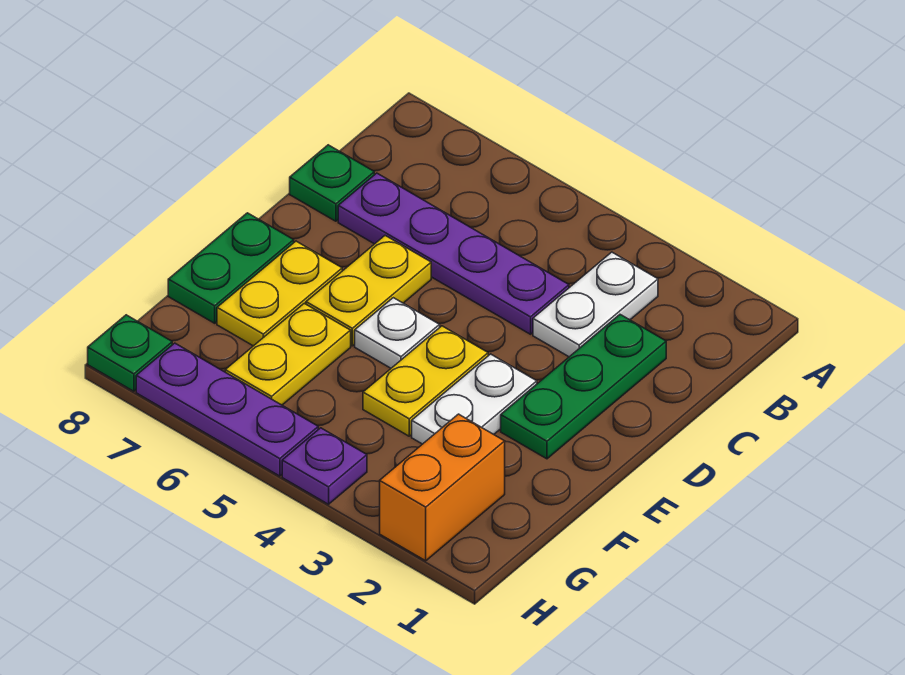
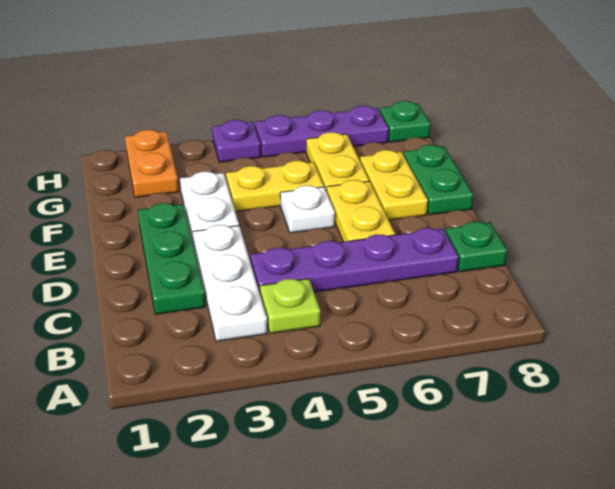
white plate B3:C3 level 1 -> white plate B3:D3 level 1
none -> lime plate B4 level 1
yellow plate E4:F4 level 1 -> yellow plate F4:F5 level 1
orange brick G2:H2 level 1 -> orange plate G2:H2 level 1

